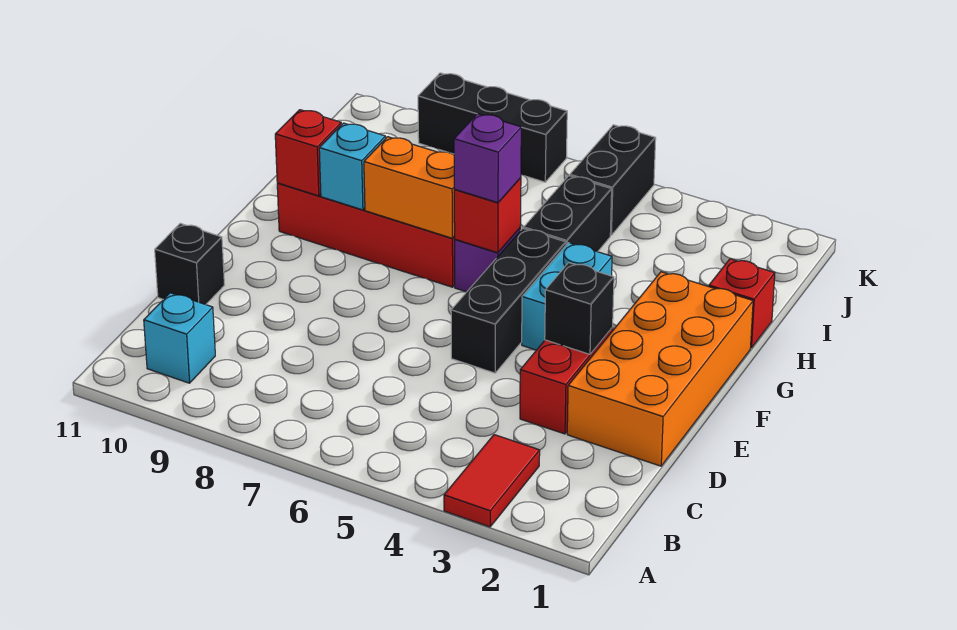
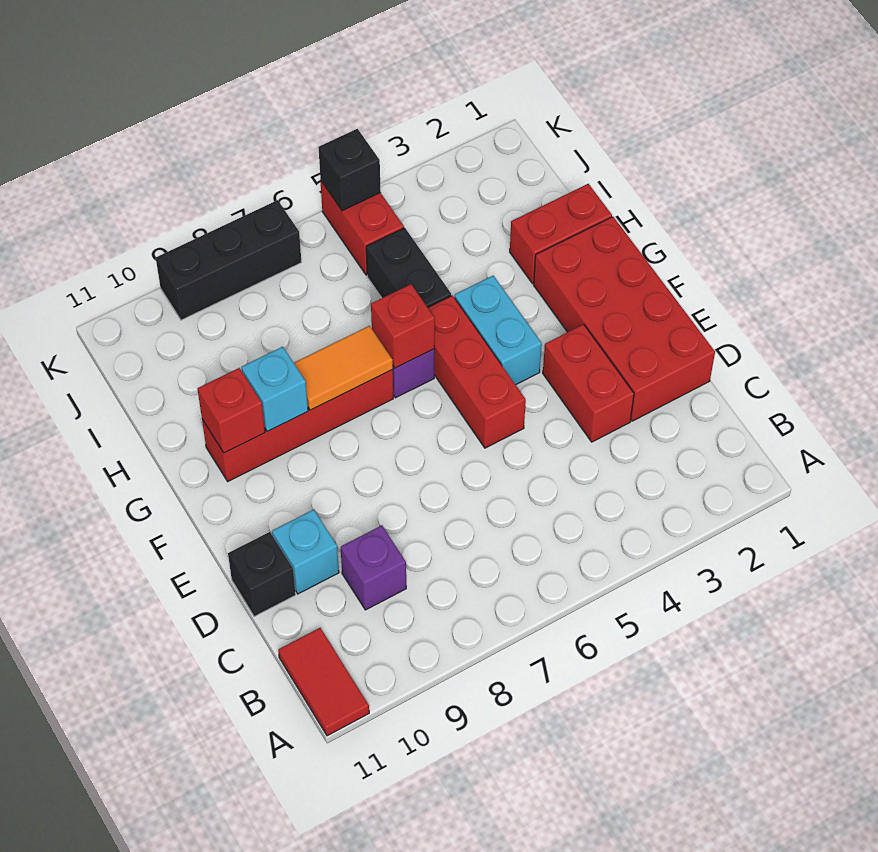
red tile A3:B3 level 1 -> red tile A11:B11 level 1
cyan brick B10 level 1 -> cyan brick D10 level 1
orange brick D1:G2 level 1 -> red brick D1:G2 level 1
black brick E3 level 2 -> black brick K5 level 2
black brick E5:G5 level 1 -> red brick E5:G5 level 1
purple brick G6 level 3 -> purple brick C9 level 1
orange brick G7:G8 level 2 -> orange tile G7:G8 level 2
red brick H1 level 1 -> red brick H1:H2 level 1
black brick J5:K5 level 1 -> red brick J5:K5 level 1

